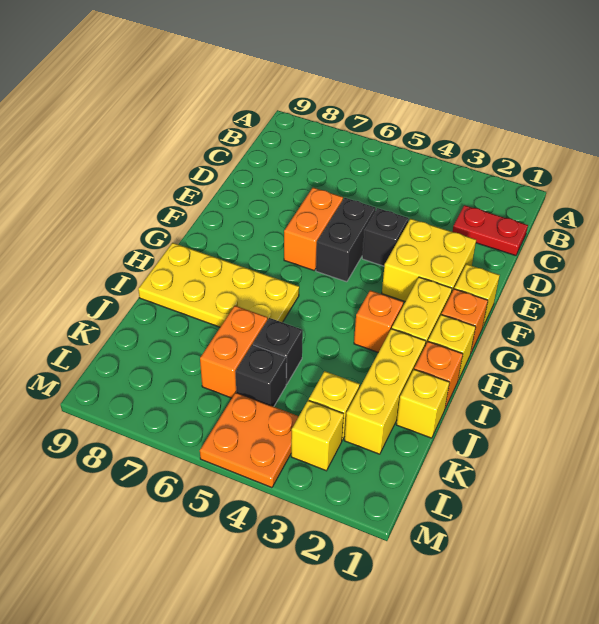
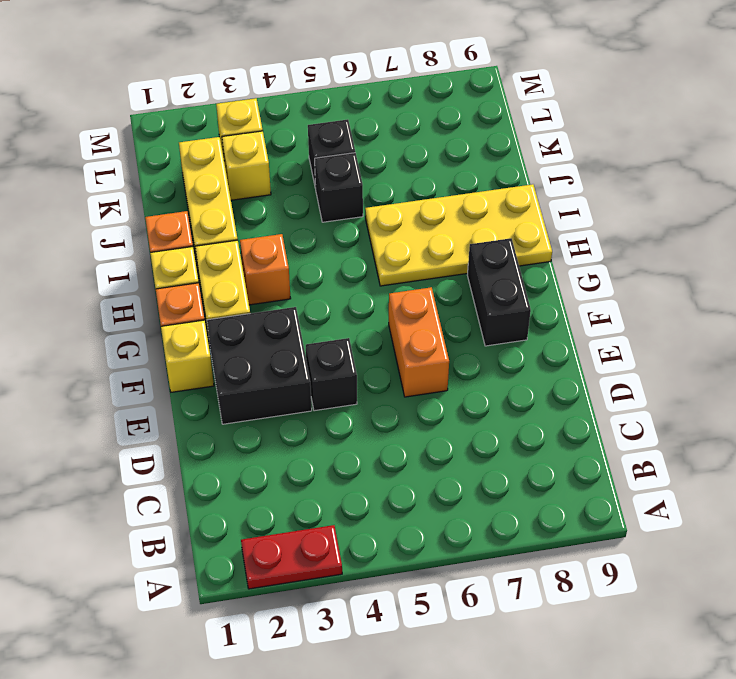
red plate C1:C2 level 1 -> red plate A2:A3 level 1
yellow brick E2:F3 level 1 -> black brick E2:F3 level 1
black brick E5:F5 level 1 -> black brick F8:G8 level 1
yellow brick J1 level 1 -> none
orange brick J6:K6 level 1 -> none
orange plate L4:M5 level 1 -> none

